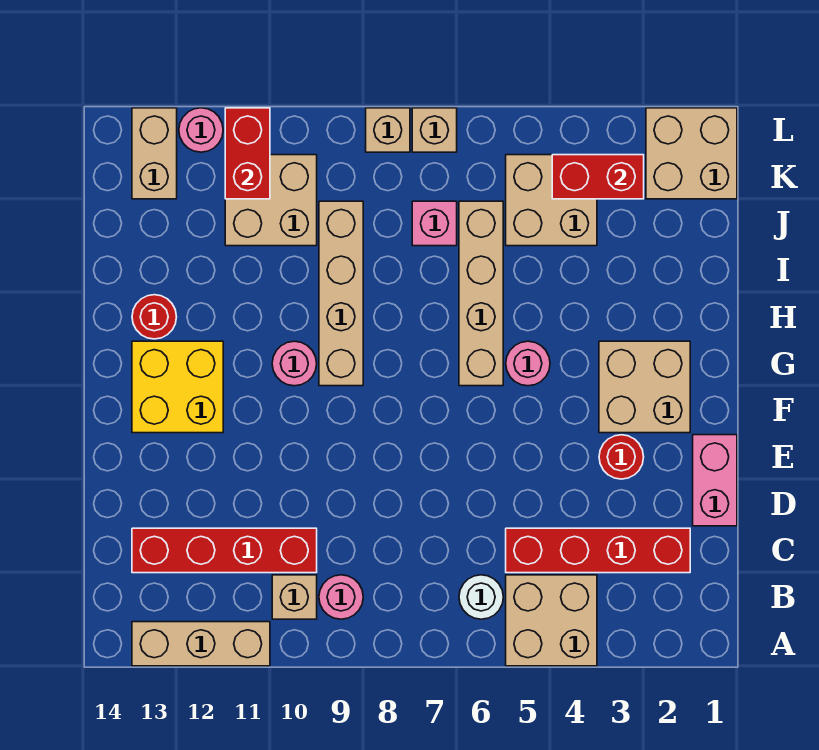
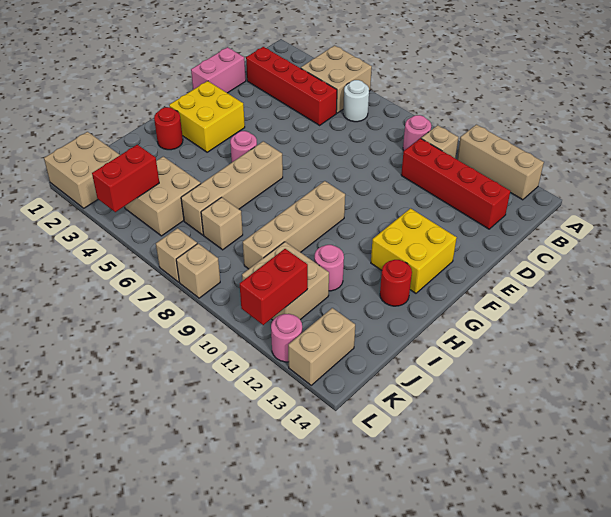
red round brick E3 level 1 -> red round brick H2 level 1
tan brick F2:G3 level 1 -> yellow brick F2:G3 level 1
pink round brick G10 level 1 -> pink round brick I11 level 1
pink brick J7 level 1 -> tan brick J7 level 1
red brick K3:K4 level 2 -> red brick K4:L4 level 2

